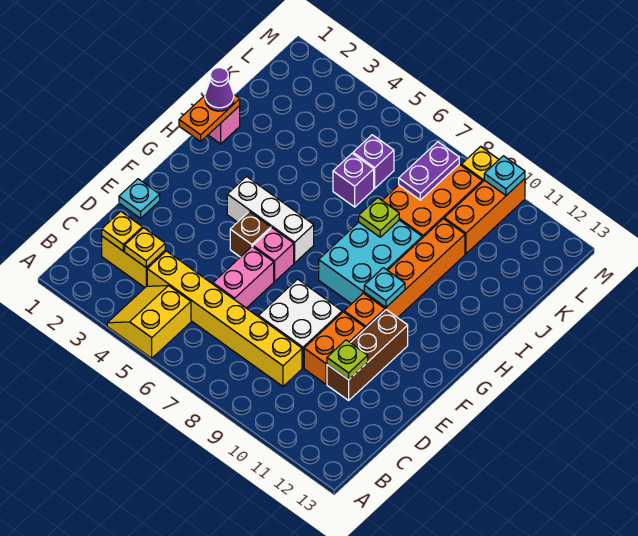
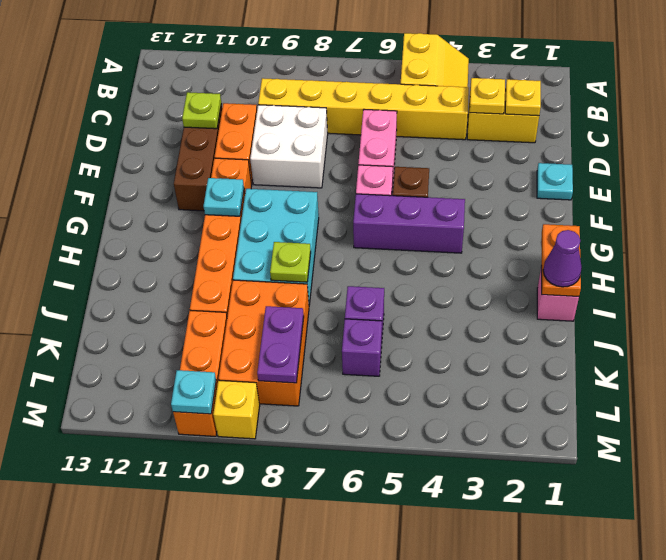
white brick G4:G6 level 1 -> purple brick G4:G6 level 1

